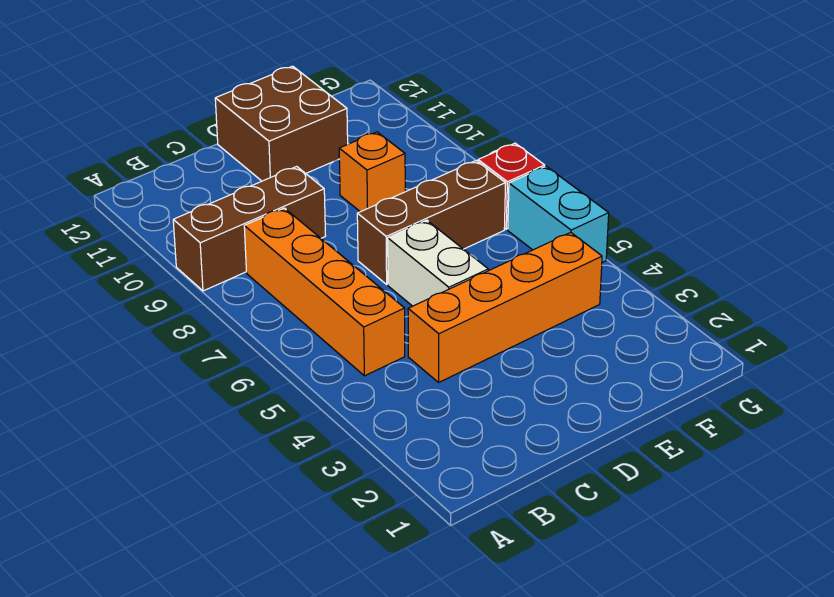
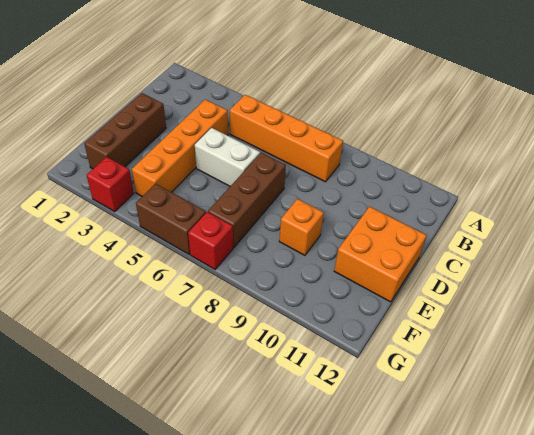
brown brick A9:C9 level 1 -> brown brick D2:F2 level 1
brown brick D11:E12 level 1 -> orange brick D11:E12 level 1
none -> red brick G3 level 1
cyan brick G5:G6 level 1 -> brown brick G5:G6 level 1

